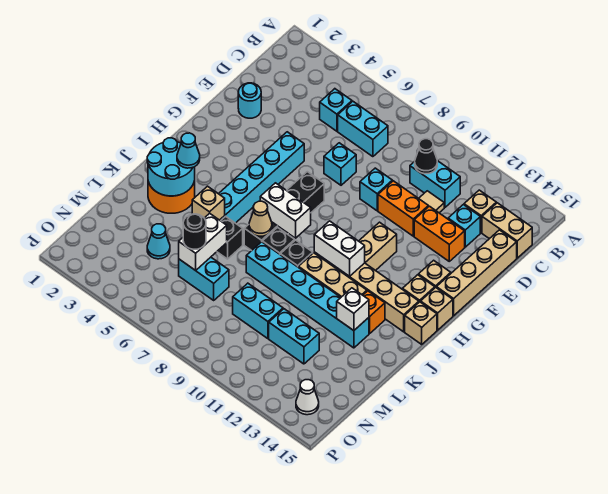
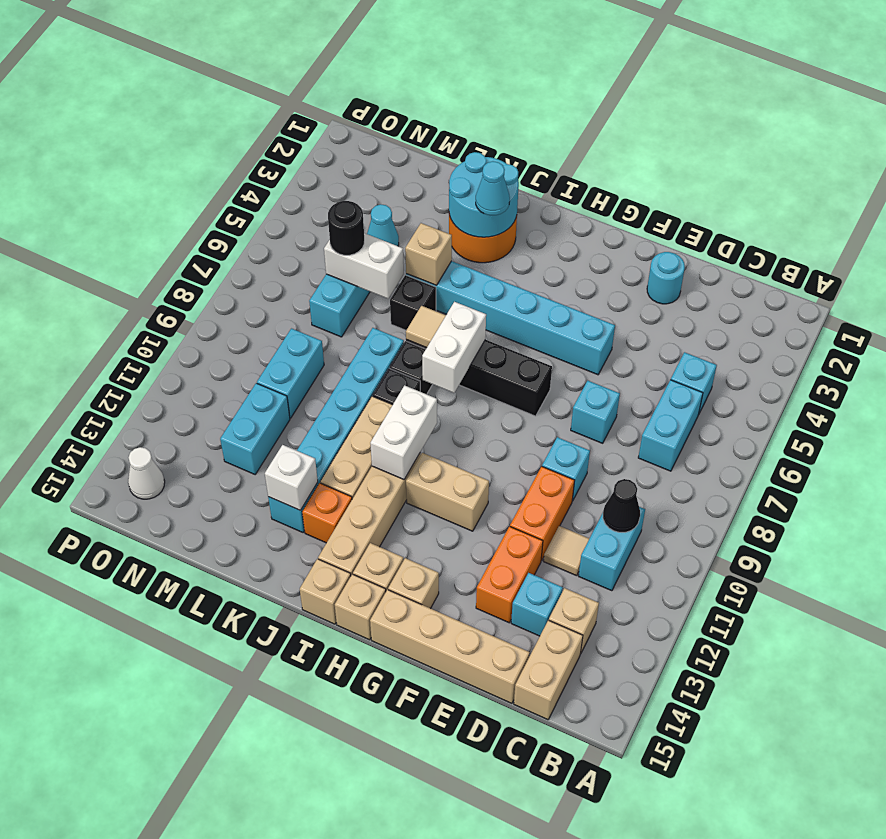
tan cone J7 level 2 -> tan tile J7 level 2

